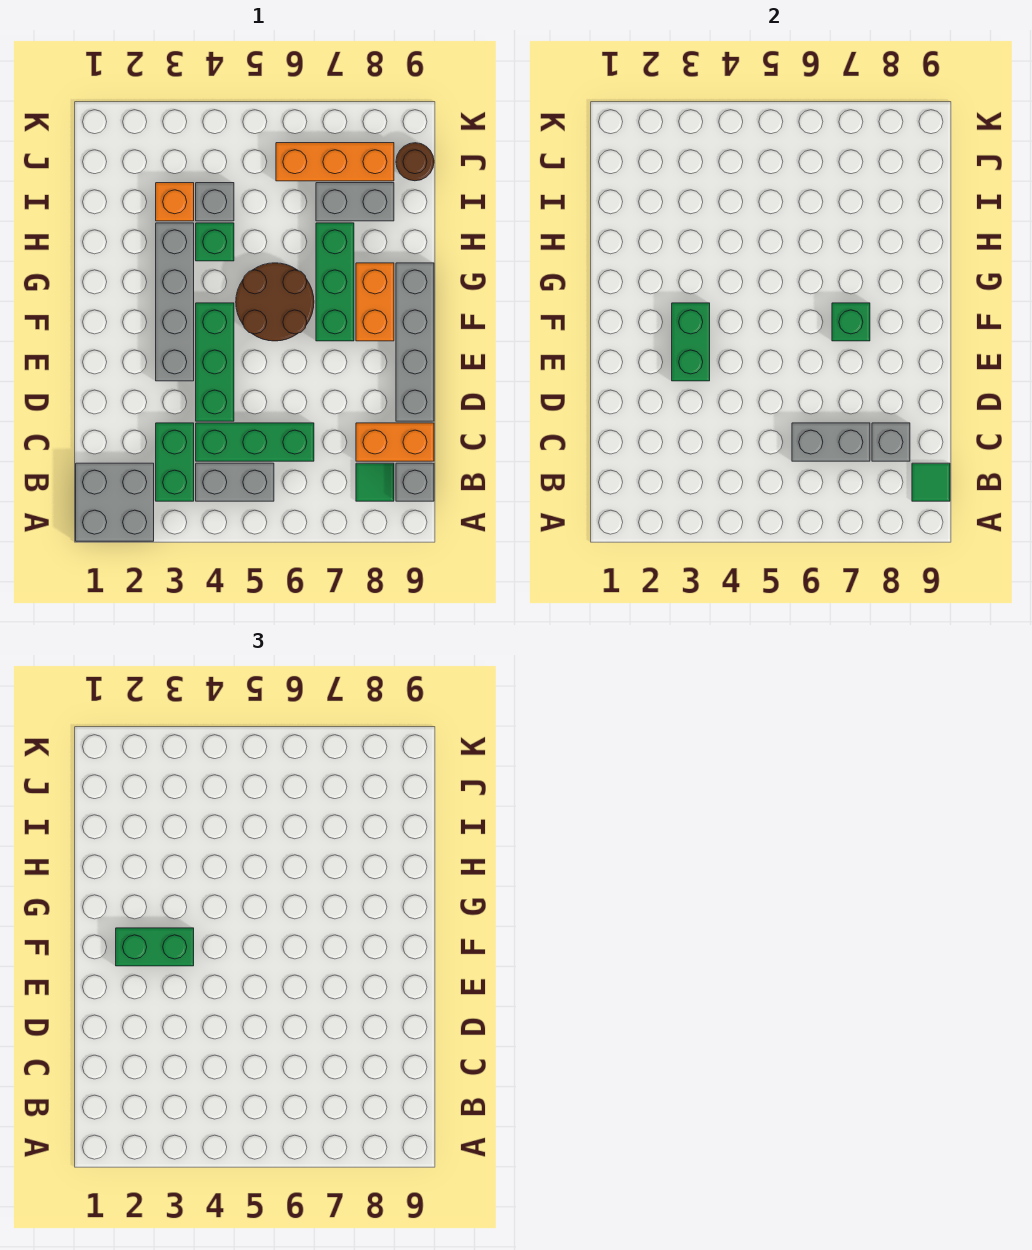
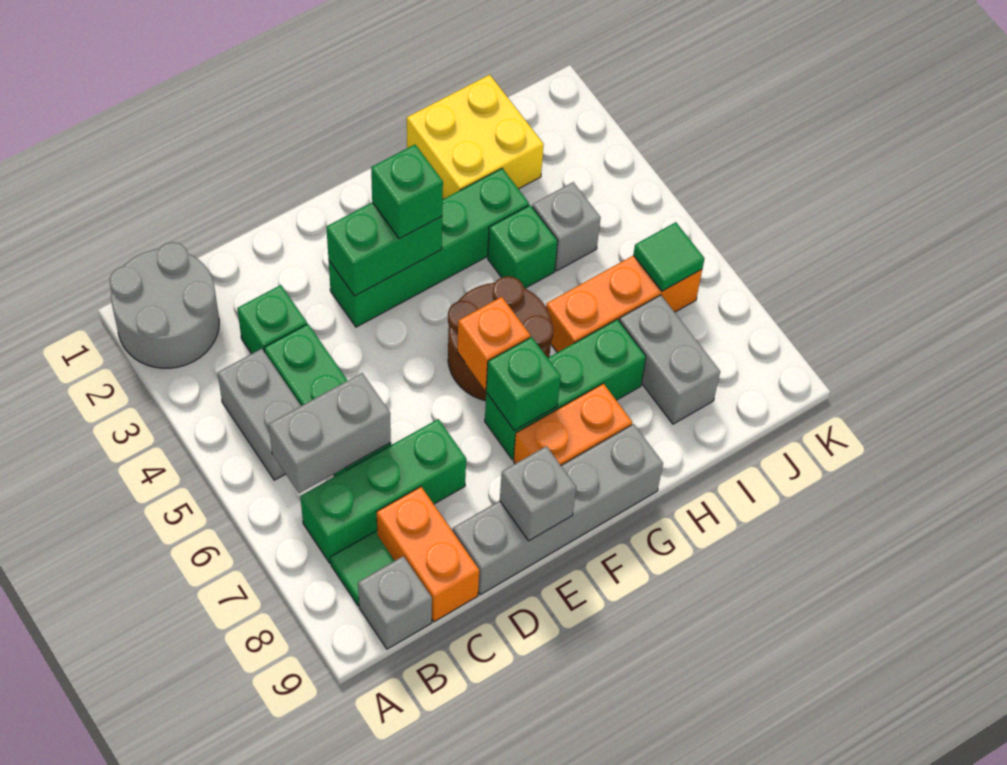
grey brick A1:B2 level 1 -> grey round brick A1:B2 level 1
green brick B3:C3 level 1 -> green brick C3 level 1
green tile B9 level 2 -> green tile J6 level 2
grey brick C6:C7 level 2 -> grey brick B6:C6 level 2
grey brick C8 level 2 -> grey brick E9 level 2
green brick D4:F4 level 1 -> green brick B7:D7 level 1
grey brick E3:H3 level 1 -> green brick E3:H3 level 1
green brick F2:F3 level 3 -> green brick F3 level 3
none -> yellow brick H1:I2 level 1
orange brick I3 level 1 -> orange brick F6 level 2
orange brick J6:J8 level 1 -> orange brick H6:J6 level 1
brown round brick J9 level 1 -> none

